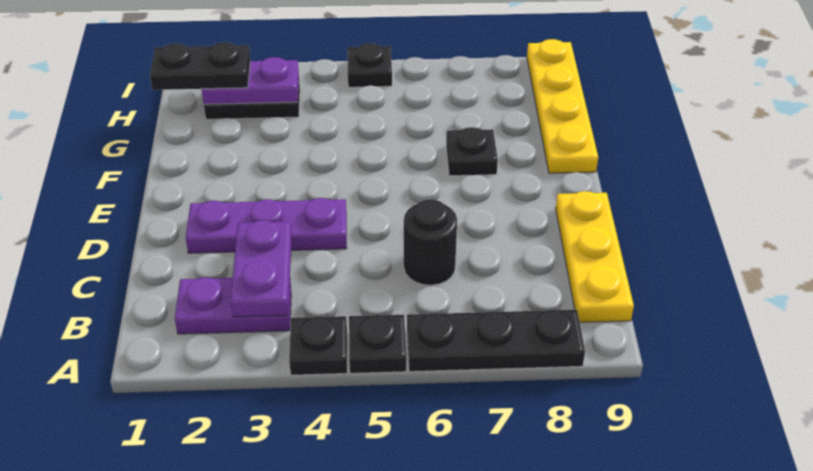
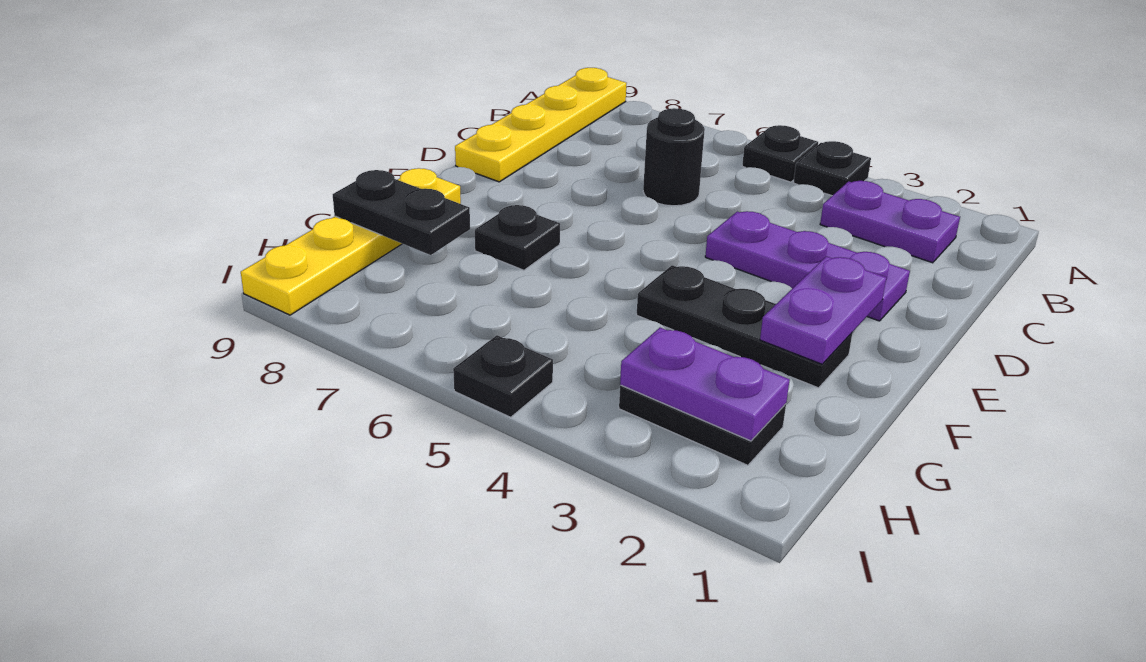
black plate A6:A8 level 1 -> black plate F2:F4 level 1
purple plate B3:C3 level 2 -> purple plate E2:F2 level 2
yellow plate B9:D9 level 1 -> yellow plate A9:D9 level 1
black plate H1:H2 level 3 -> black plate G8:G9 level 2

